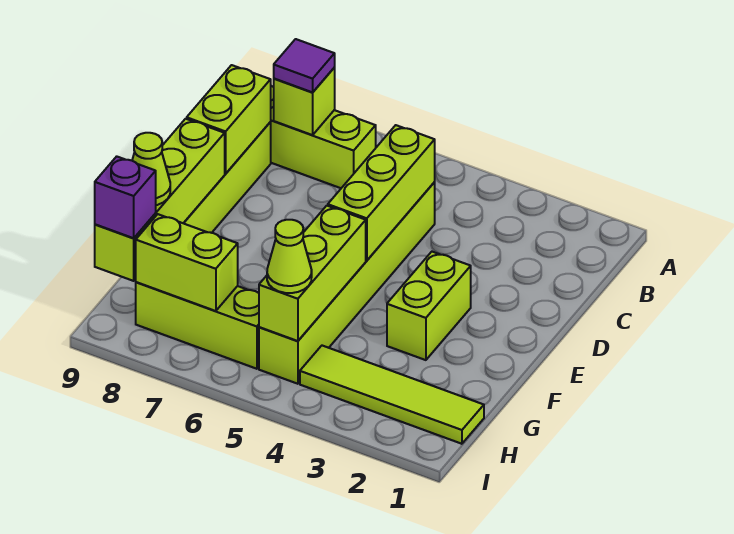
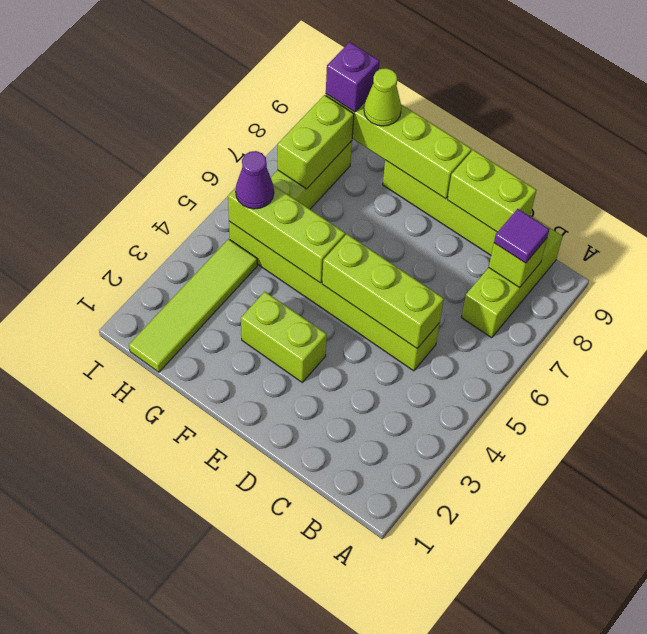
lime cone H5 level 3 -> purple cone H5 level 3

